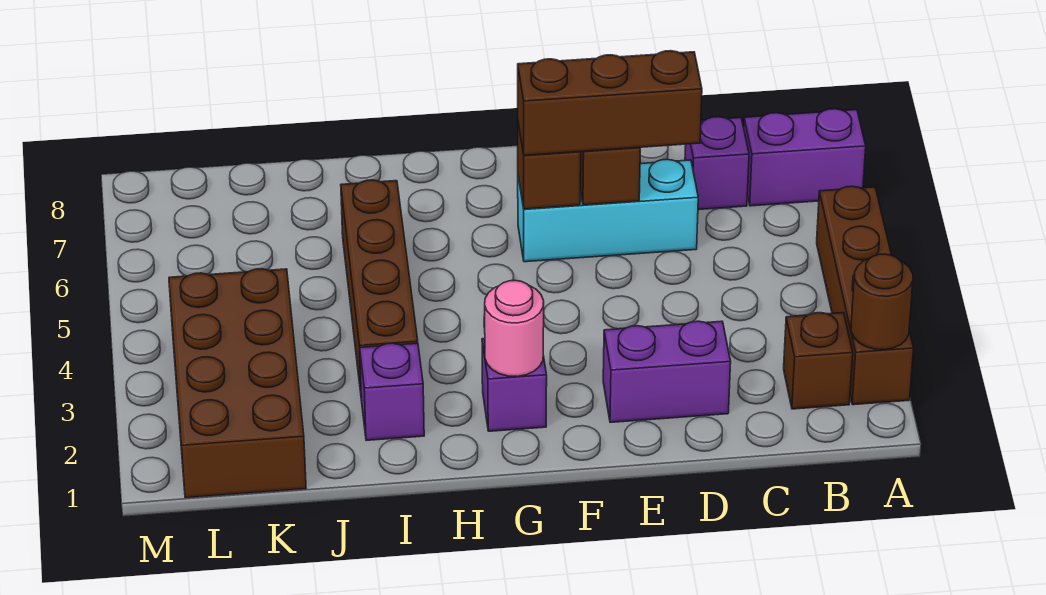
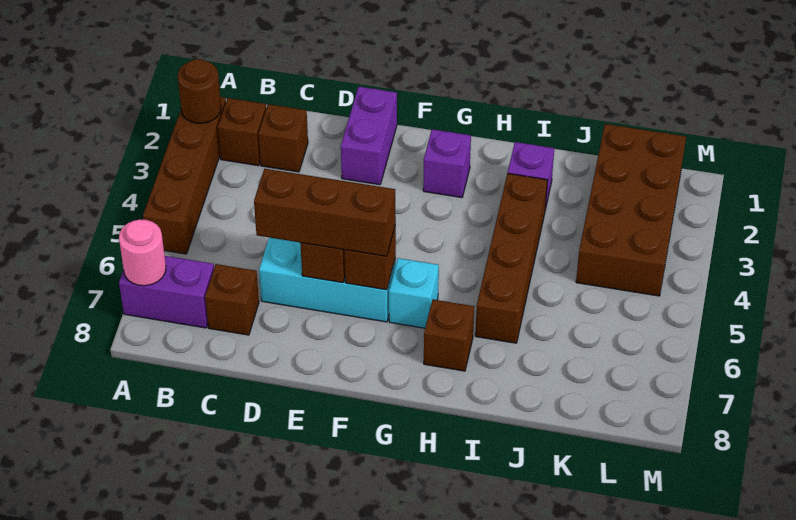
none -> brown brick C2 level 1
purple brick C7 level 1 -> brown brick C7 level 1
purple brick D2:E2 level 1 -> purple brick E1:E2 level 1
pink round brick G2 level 2 -> pink round brick A7 level 2
none -> cyan brick G6 level 1
none -> brown brick H7 level 1

